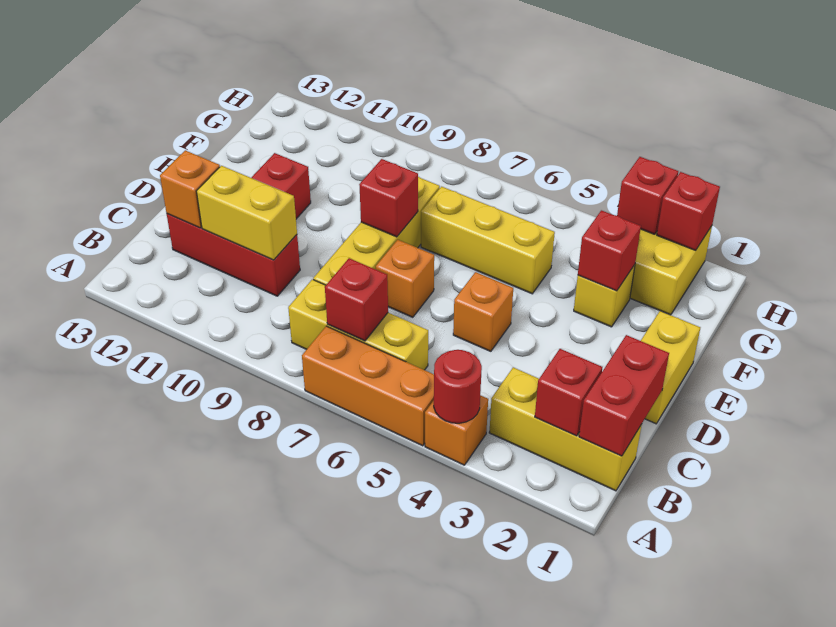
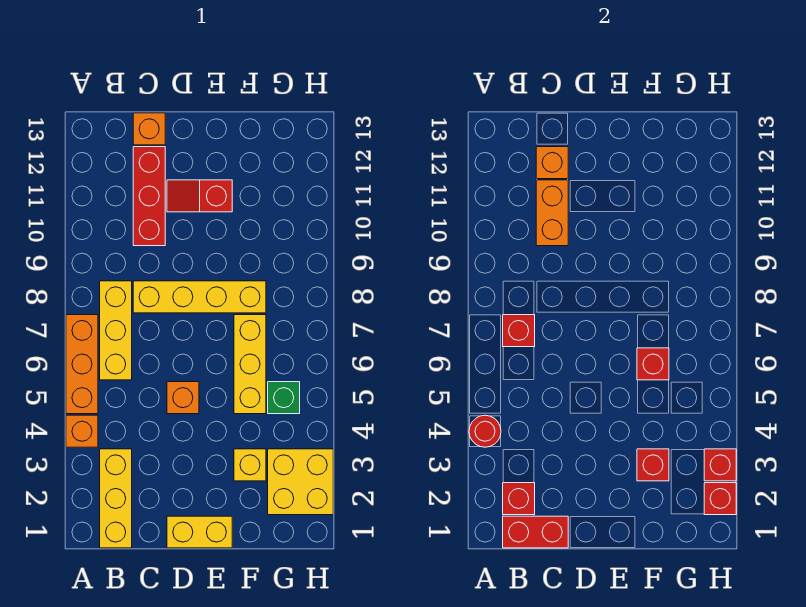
yellow brick C10:C11 level 2 -> orange brick C10:C11 level 2
orange brick D7 level 1 -> orange brick C13 level 1
red brick E8 level 2 -> red brick F6 level 2
none -> green brick G5 level 1

